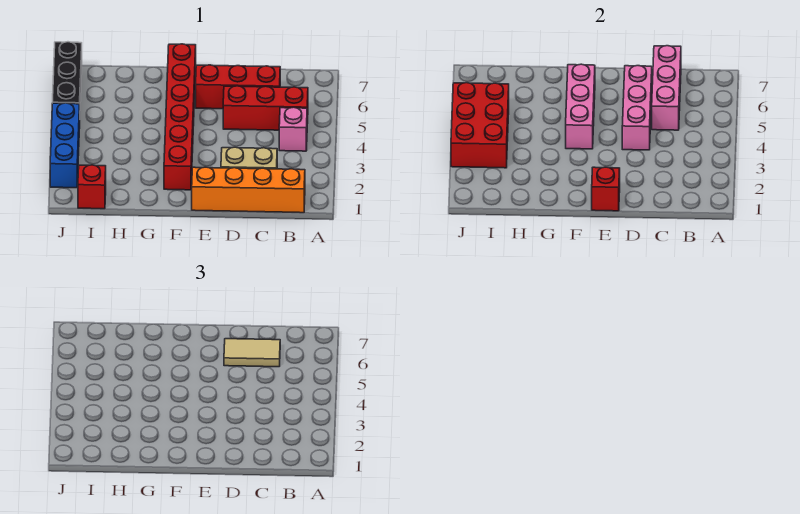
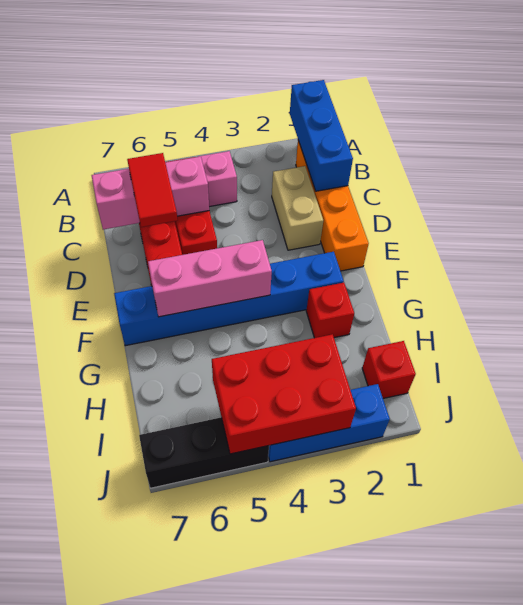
none -> blue brick A1:C1 level 2
tan tile C6:D6 level 3 -> red tile C6:D6 level 3
pink brick D4:D6 level 2 -> none
red brick E1 level 2 -> red brick G2 level 1
red brick F2:F7 level 1 -> blue brick F2:F7 level 1

